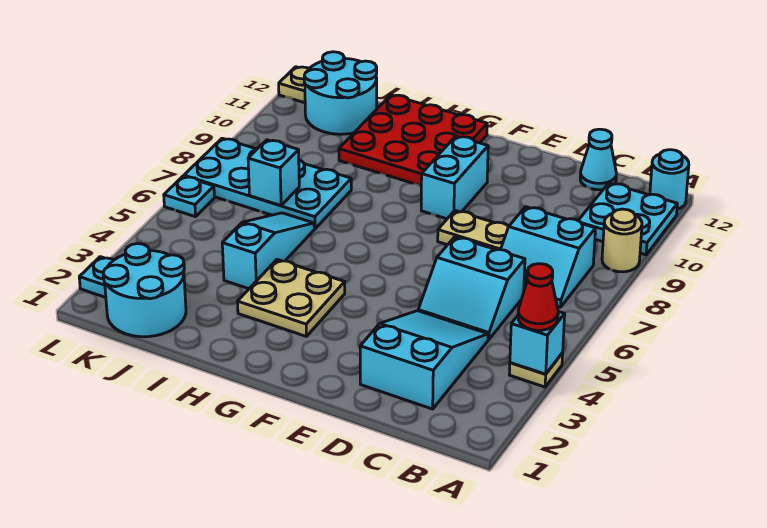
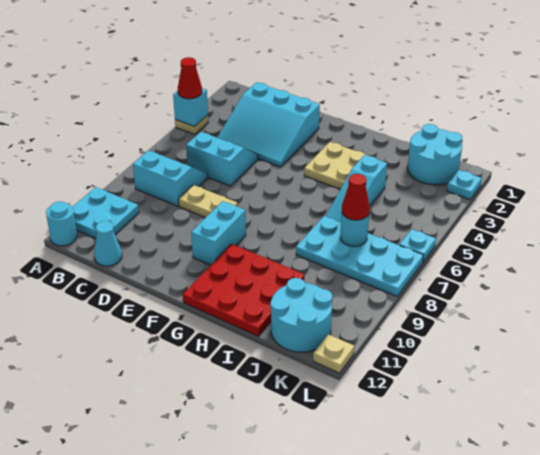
tan round brick A9 level 1 -> none
cyan slope C2:D4 level 1 top 2 -> cyan slope C2:E4 level 1 top 2
cyan brick J7 level 2 -> cyan round brick J7 level 2
none -> red cone J7 level 3

